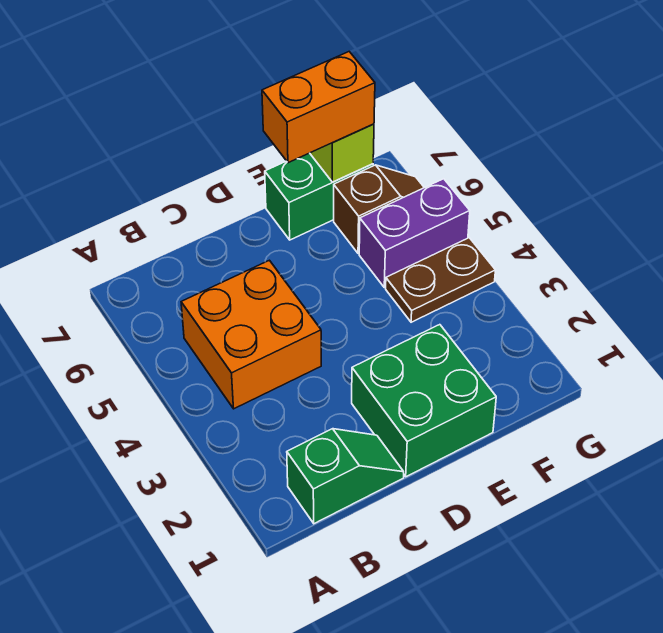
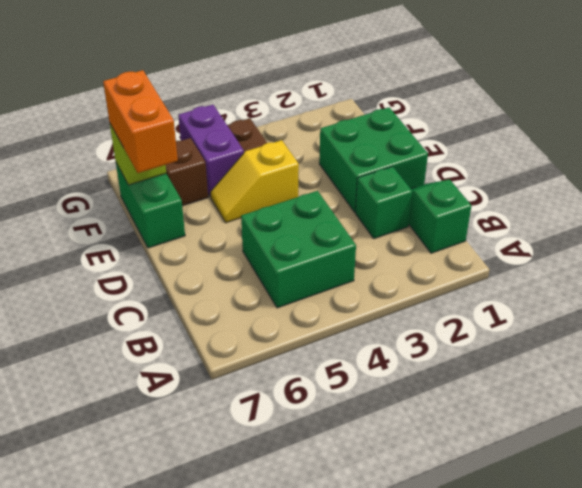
orange brick B4:C5 level 1 -> green brick B4:C5 level 1
none -> green brick C2 level 1
none -> yellow slope E4:E5 level 1 top 4

